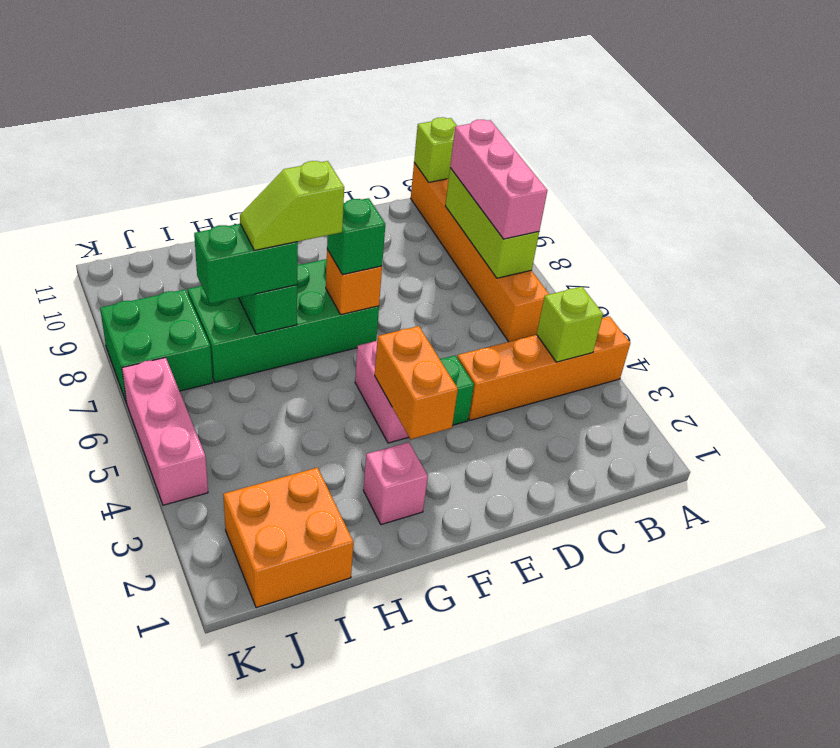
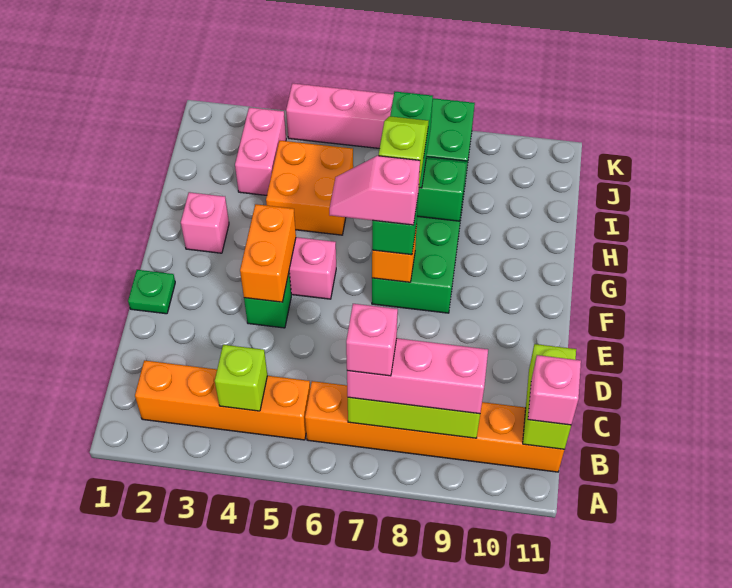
orange brick A4:D4 level 1 -> orange brick B2:B5 level 1
none -> pink brick B7 level 4
lime brick B11 level 2 -> lime brick B11:C11 level 2
none -> pink brick B11 level 3
none -> green plate E1 level 1
orange brick F3:F4 level 2 -> orange brick E4:F4 level 2
none -> pink slope F6:F7 level 4 top 7
orange brick I1:J2 level 1 -> orange brick H4:I5 level 1
none -> pink brick I3:J3 level 1

